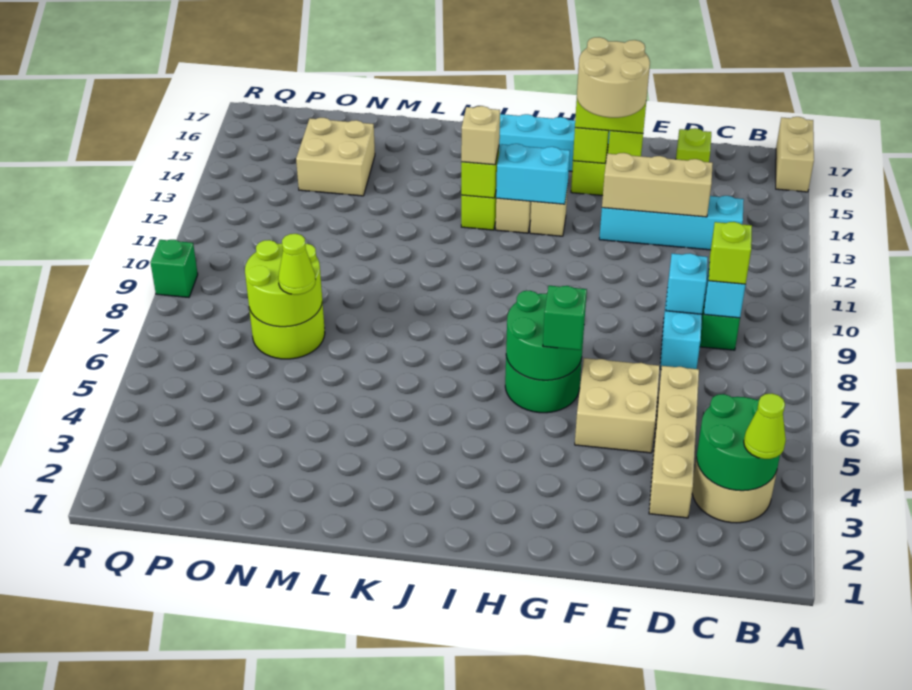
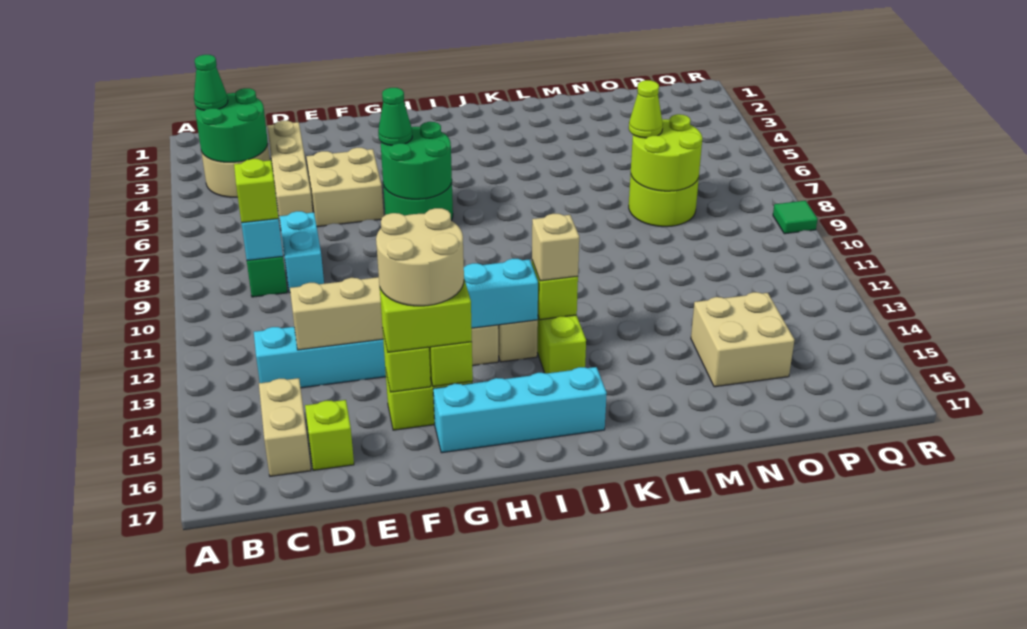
tan brick A16:A17 level 1 -> tan brick C15:C16 level 1
lime cone B3 level 3 -> green cone B3 level 3
cyan brick D9 level 2 -> none
green brick G6 level 3 -> green cone G6 level 3
green brick R9 level 1 -> green tile R9 level 1

